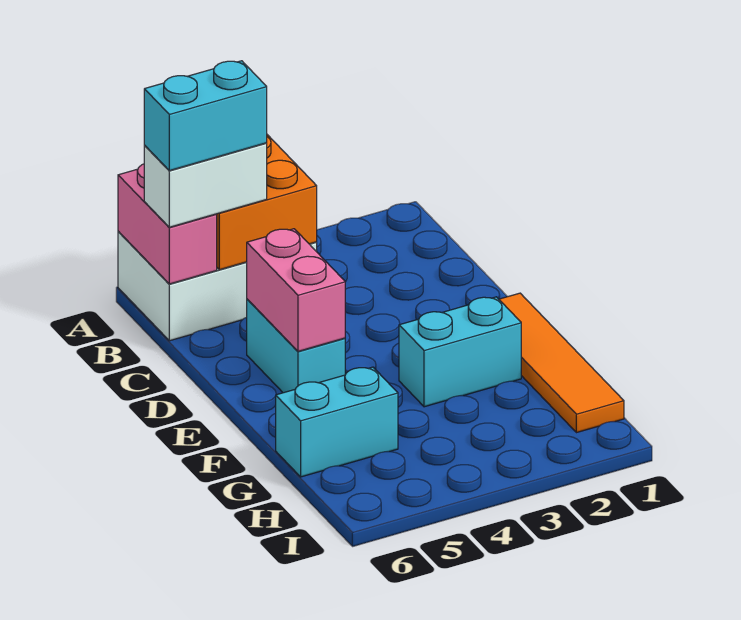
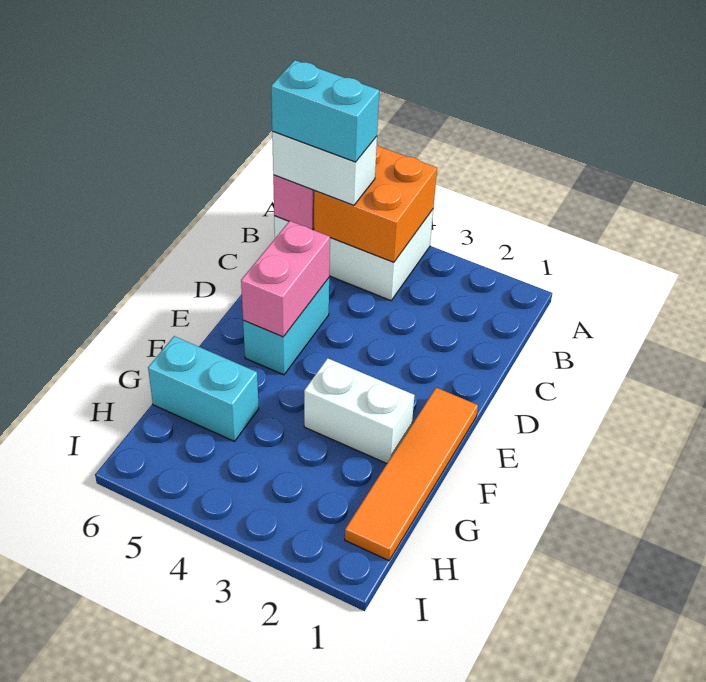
cyan brick F2:F3 level 1 -> white brick F2:F3 level 1

